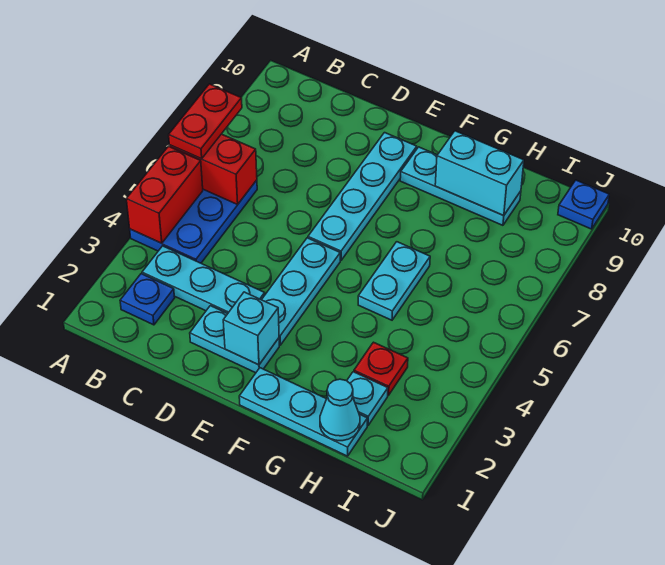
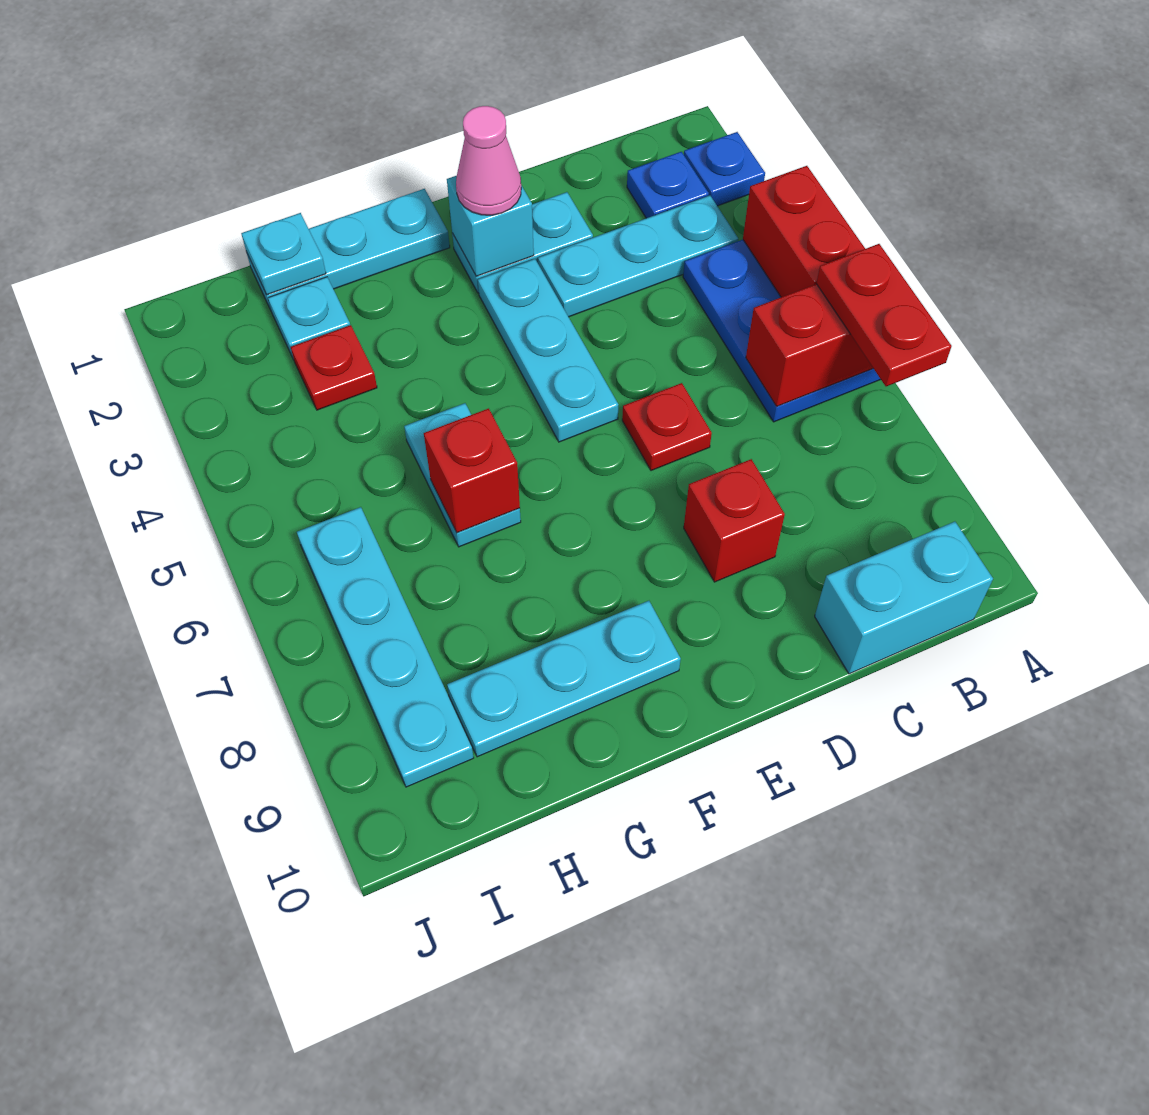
none -> red plate D6 level 1
none -> red brick D8 level 1
none -> pink cone E2 level 3
cyan plate E6:E9 level 1 -> cyan plate I6:I9 level 1
none -> red brick G6 level 2
cyan brick G9:H9 level 2 -> cyan brick B10:C10 level 1
cyan cone H1 level 2 -> cyan plate H1 level 2
blue plate J10 level 1 -> blue plate A2 level 1

